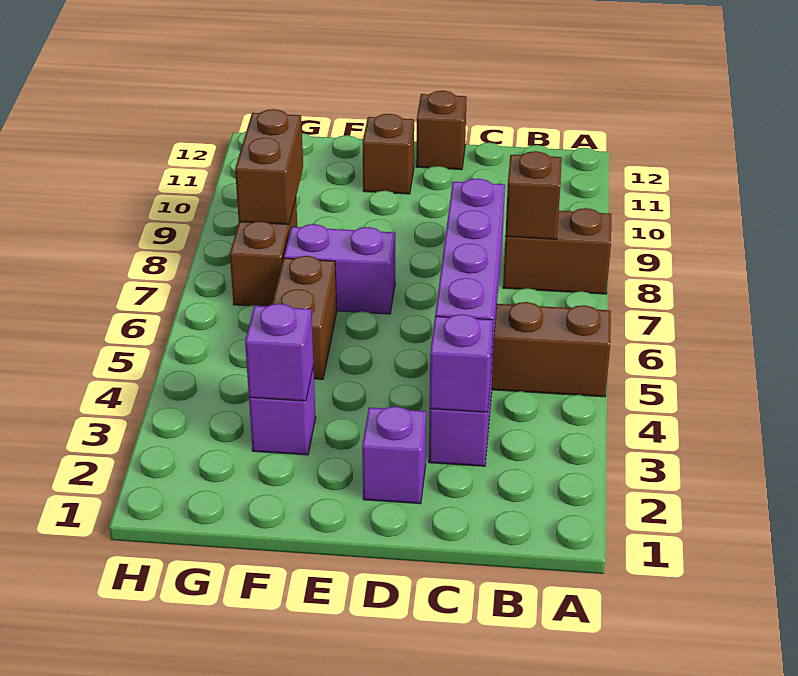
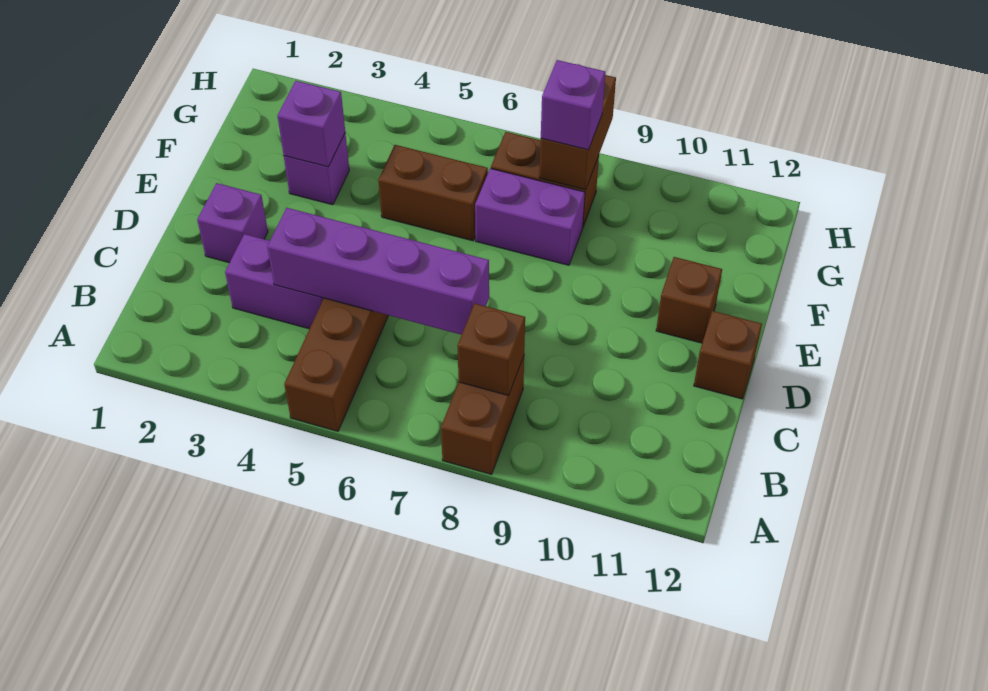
purple brick C3 level 2 -> purple brick G8 level 3
purple brick E7:F7 level 1 -> purple brick F7:F8 level 1
brown brick G8:G9 level 2 -> brown brick G8:H8 level 2

